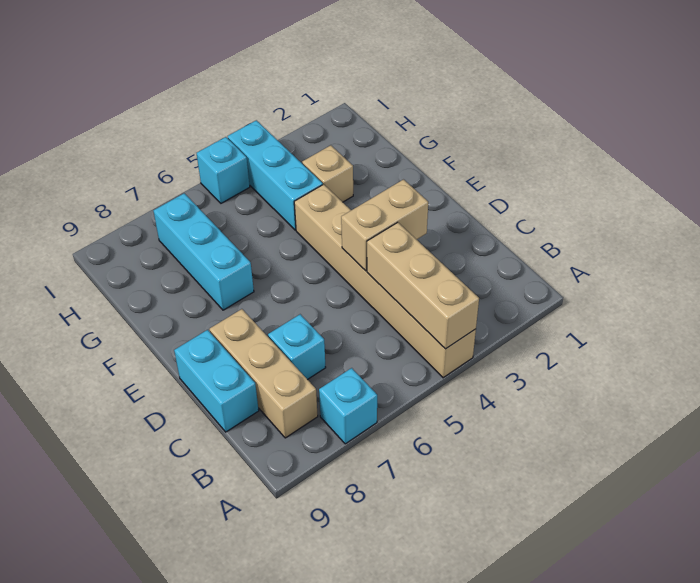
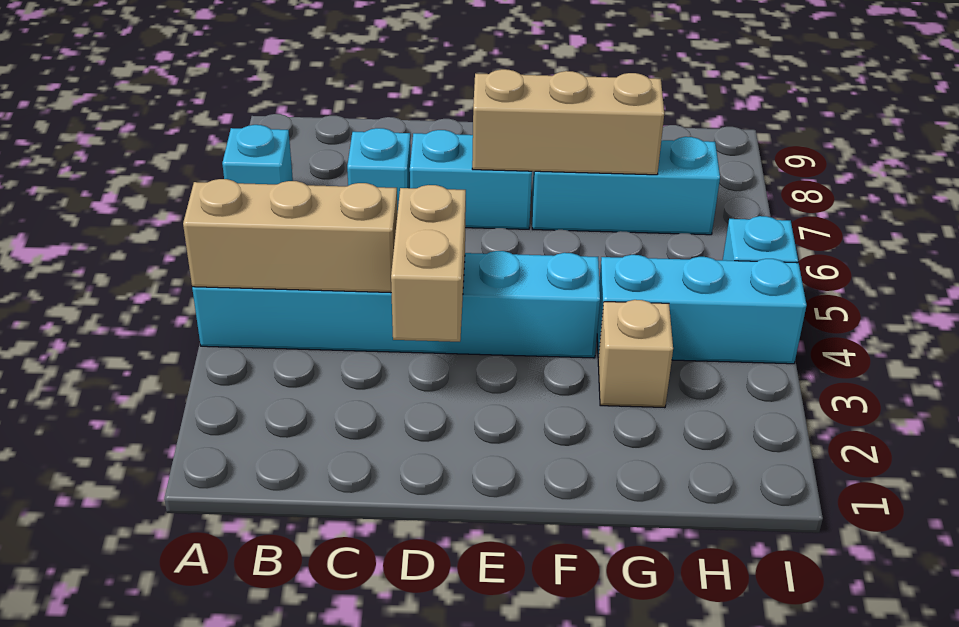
tan brick A4:F4 level 1 -> cyan brick A4:F4 level 1
tan brick B8:D8 level 1 -> tan brick E7:G7 level 2
cyan brick C9:D9 level 1 -> cyan brick D7:E7 level 1

